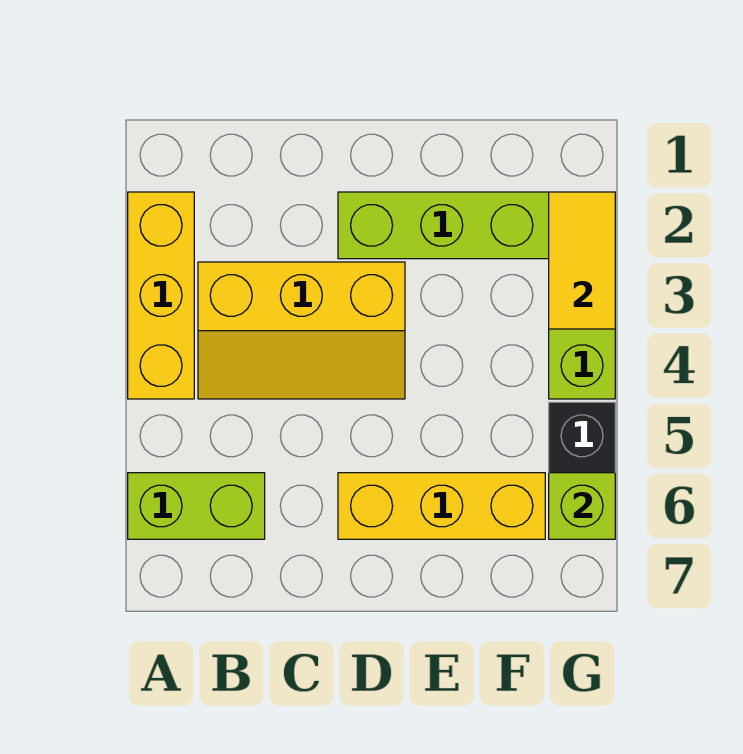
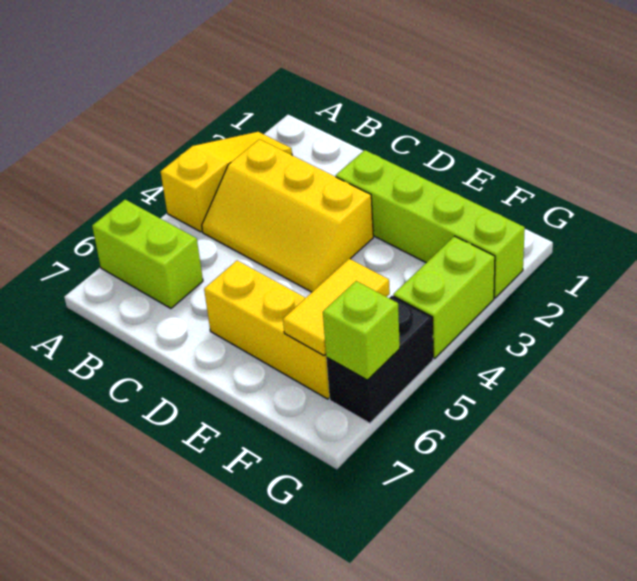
yellow brick A2:A4 level 1 -> yellow slope A2:A4 level 1 top 4
yellow tile G2:G3 level 2 -> yellow tile F5:F6 level 2

